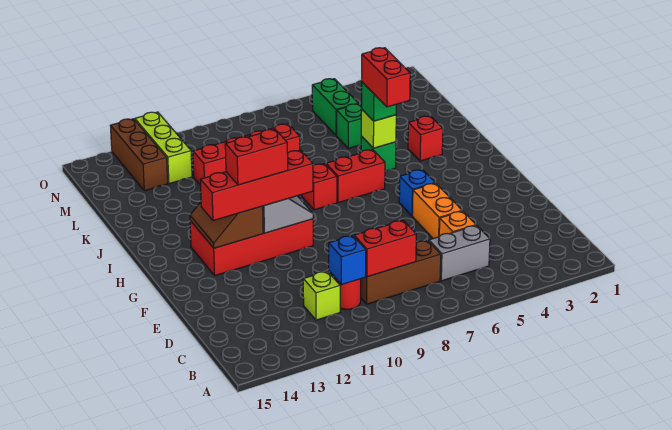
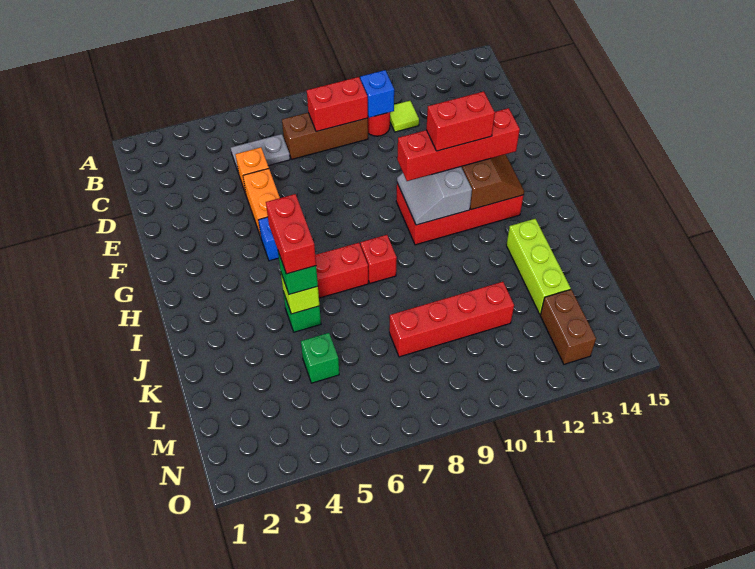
grey brick C5:C6 level 1 -> grey plate C5:C6 level 1
lime brick C11 level 1 -> lime tile C11 level 1
red brick J3 level 1 -> none
green brick M5:N5 level 1 -> none
lime brick M12:O12 level 1 -> lime brick J13:L13 level 1
brown brick M13:O13 level 1 -> brown brick M13:N13 level 1

